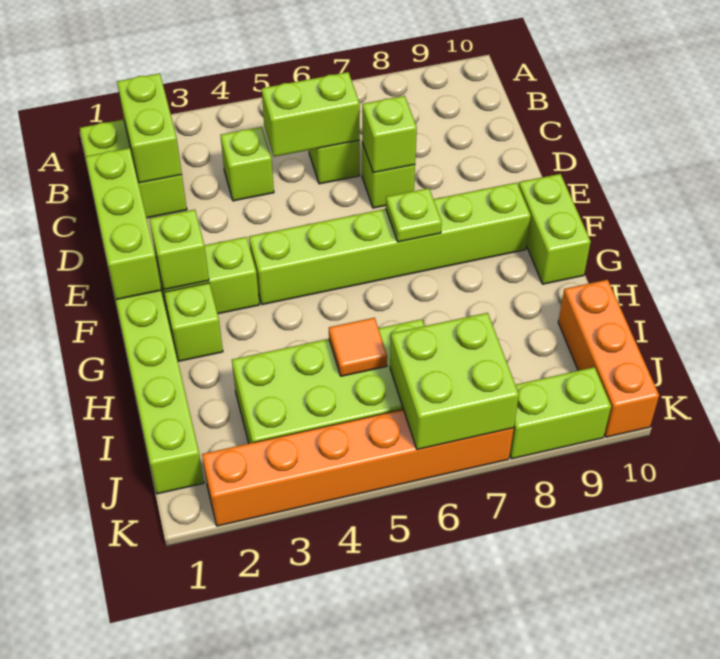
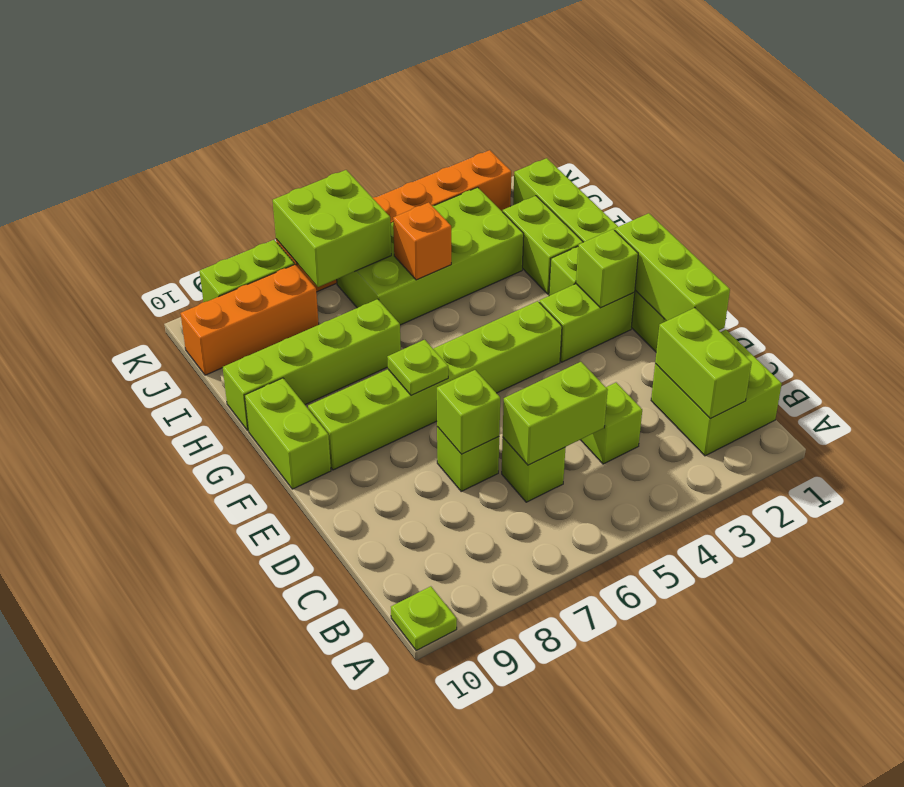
none -> lime plate A10 level 1
none -> lime brick H2:I2 level 1
none -> lime brick H7:H10 level 1
orange tile I5 level 2 -> orange brick I5 level 2
orange brick I10:K10 level 1 -> orange brick J8:J10 level 1

